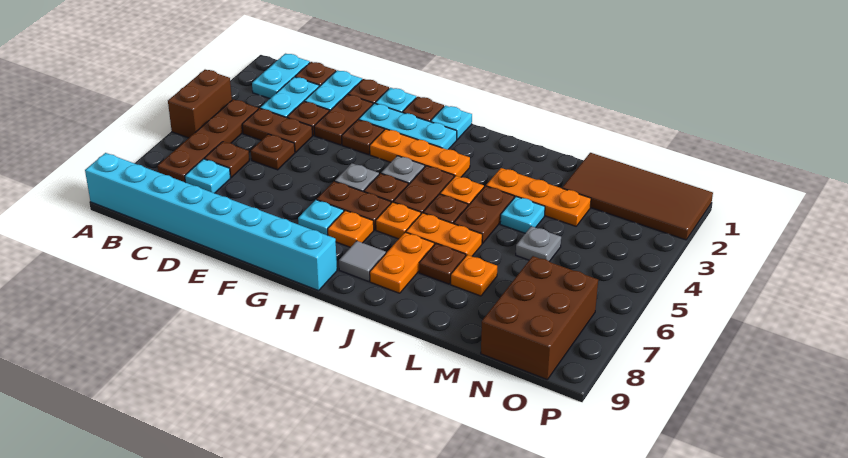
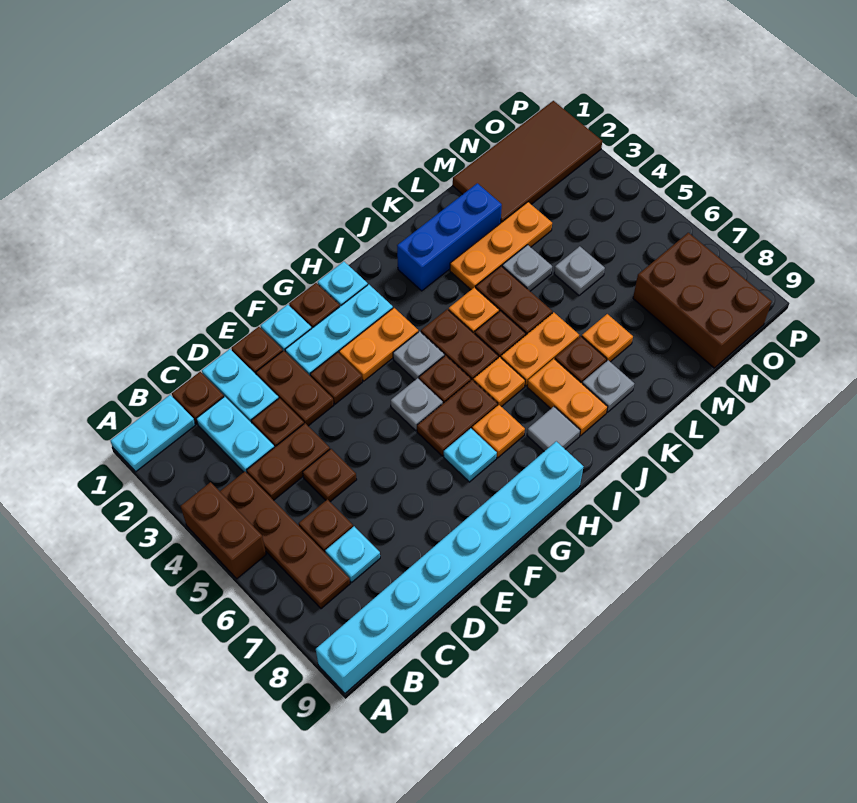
cyan plate B1:B2 level 1 -> cyan plate A1:B1 level 1
orange plate G3:I3 level 1 -> orange plate G3:H3 level 1
none -> blue brick J2:L2 level 1
none -> grey plate K8 level 1
cyan plate L4 level 1 -> grey plate L4 level 1

